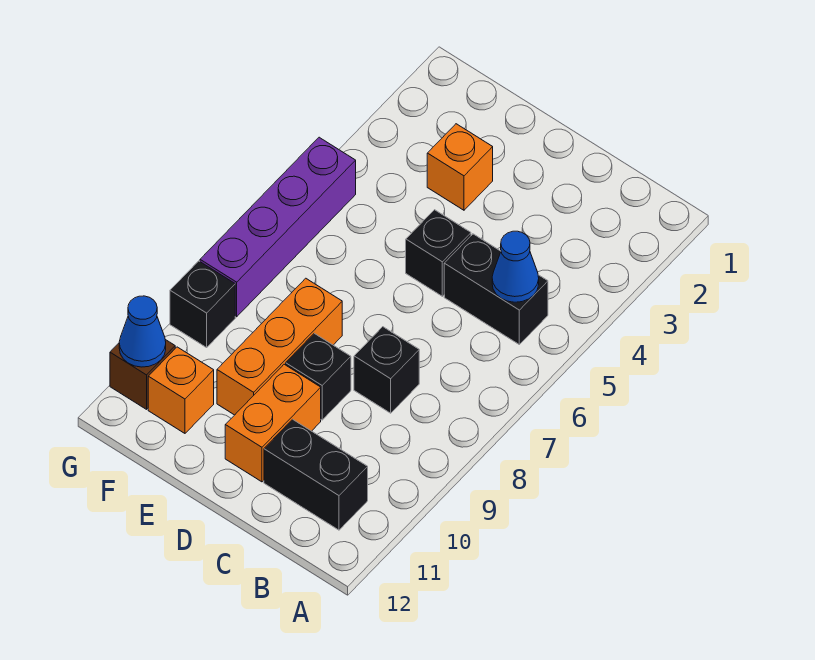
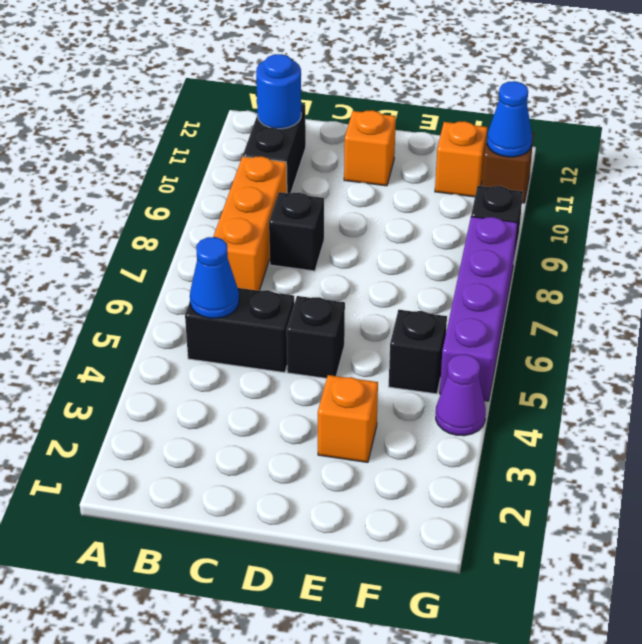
black brick B11:C11 level 1 -> black brick B10:B11 level 1
none -> blue round brick B11 level 2
black brick D9 level 1 -> black brick F5 level 1
orange brick D10:D11 level 1 -> orange brick D11 level 1
orange brick E8:E10 level 1 -> orange brick B7:B9 level 1
none -> purple cone G4 level 1

